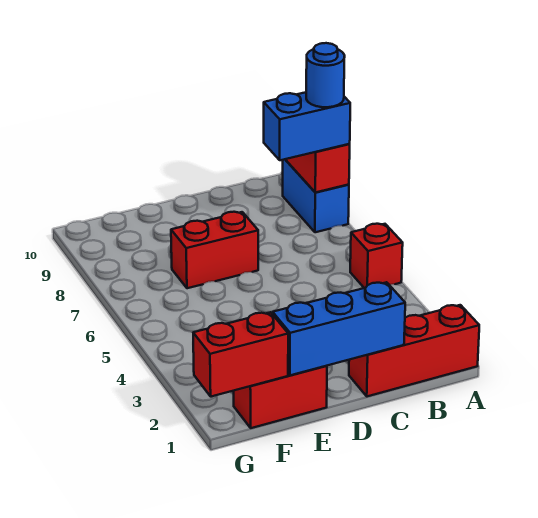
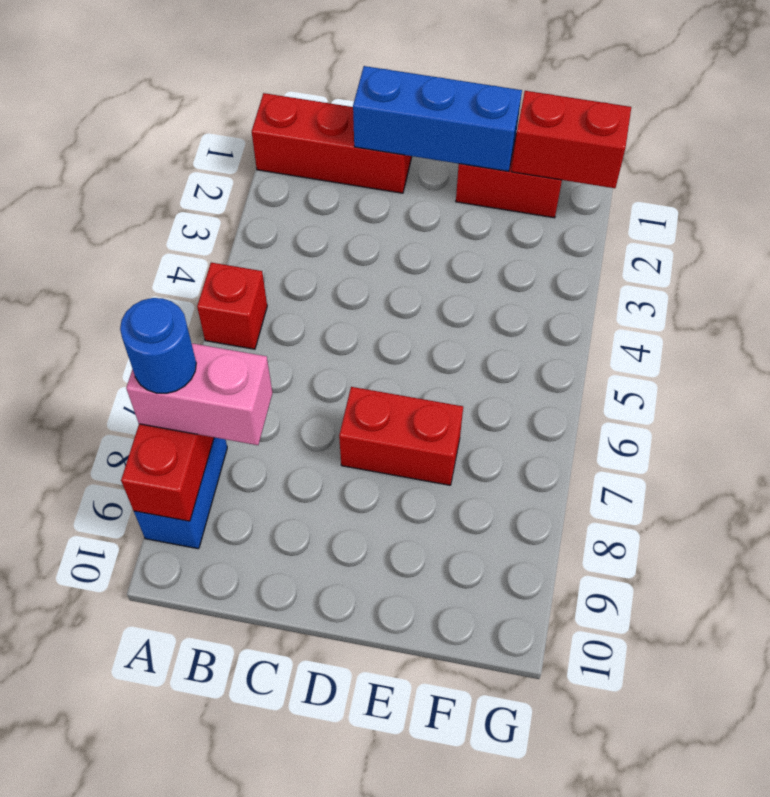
blue brick A8:B8 level 3 -> pink brick A8:B8 level 3

